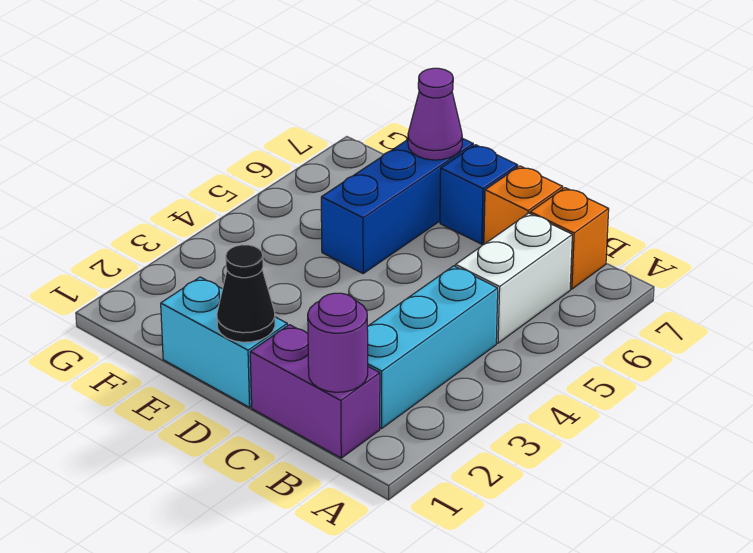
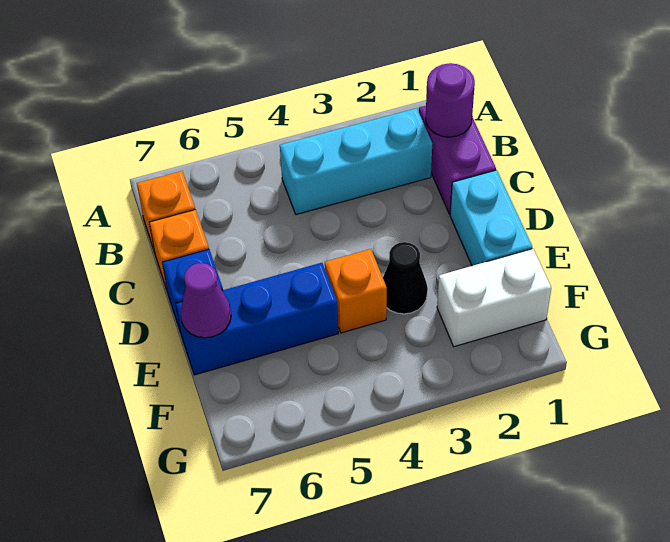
white brick B5:B6 level 1 -> white brick F1:F2 level 1
black cone D1 level 2 -> black cone E3 level 1
none -> orange brick E4 level 1

